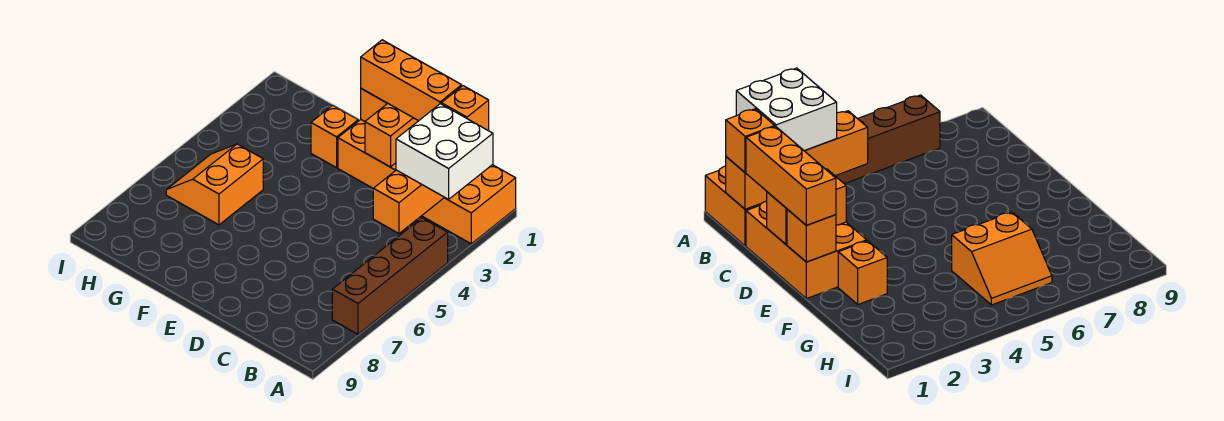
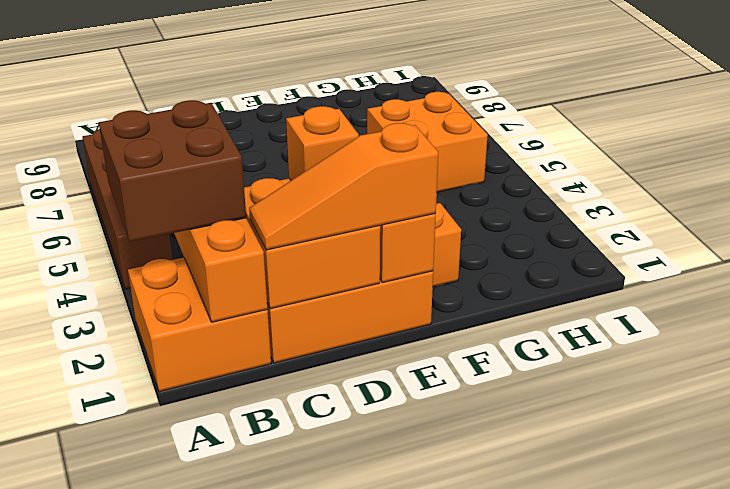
white brick A2:B3 level 3 -> brown brick A2:B3 level 3
orange brick B1 level 3 -> orange brick D2 level 3
orange brick C1:E1 level 3 -> orange slope C1:E1 level 3 top E
orange brick D1:D2 level 2 -> orange brick C1:D2 level 2
orange slope G5:H6 level 1 top G -> orange brick G5:H6 level 1

